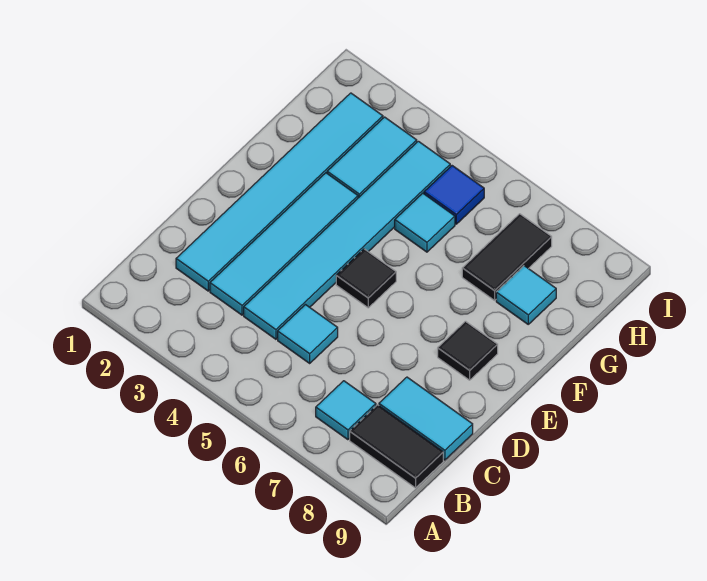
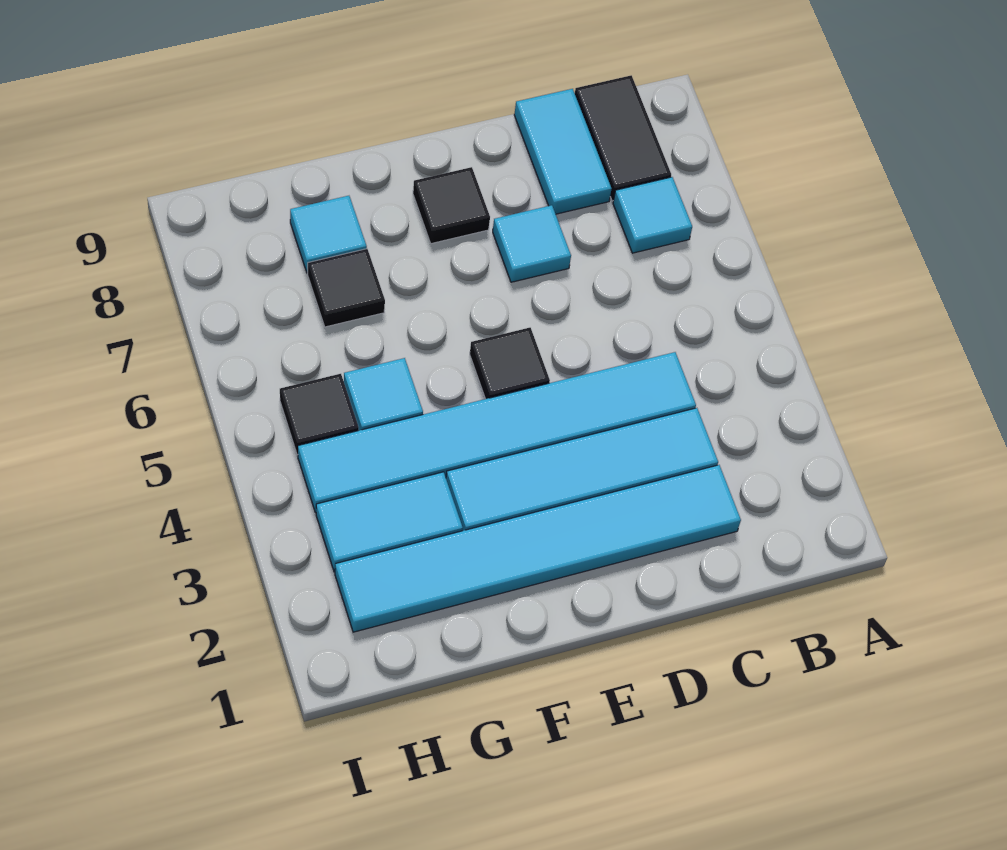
cyan tile C5 level 1 -> cyan tile D7 level 1
black tile G7:H7 level 1 -> black tile G7 level 1
blue tile H5 level 1 -> black tile H5 level 1

